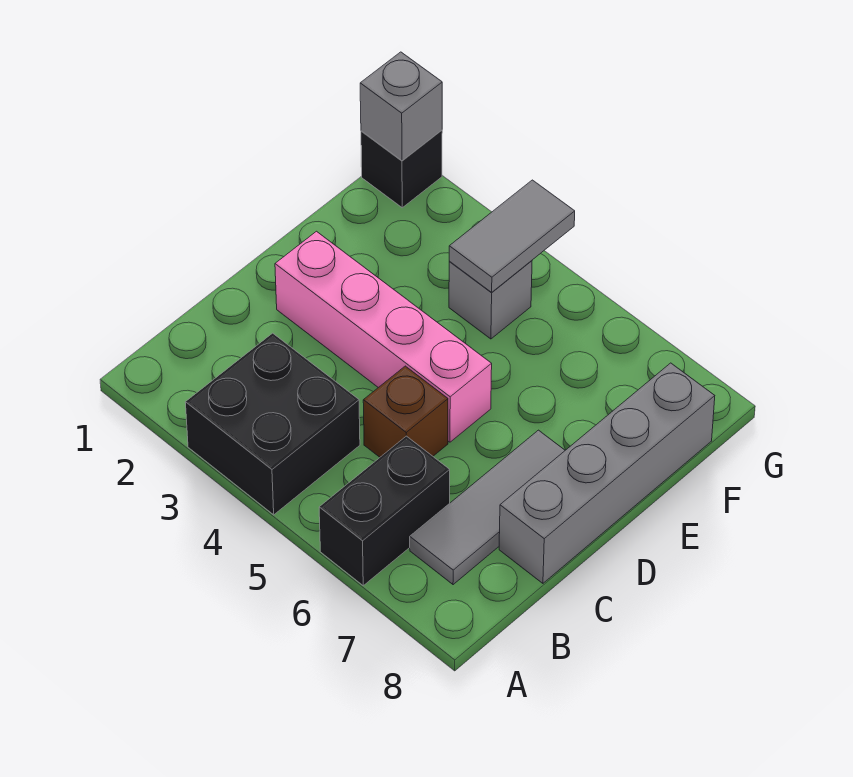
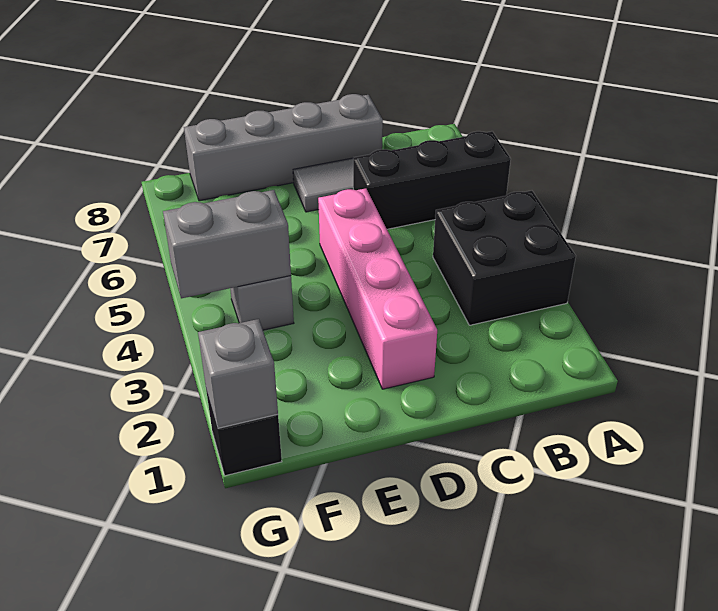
black brick A6:B6 level 1 -> black brick A6:C6 level 1
brown brick C5 level 1 -> none
grey tile F4:G4 level 2 -> grey brick F4:G4 level 2

